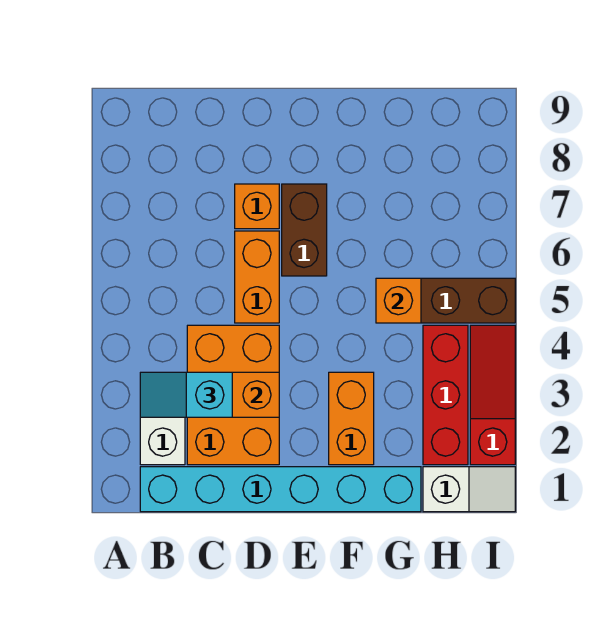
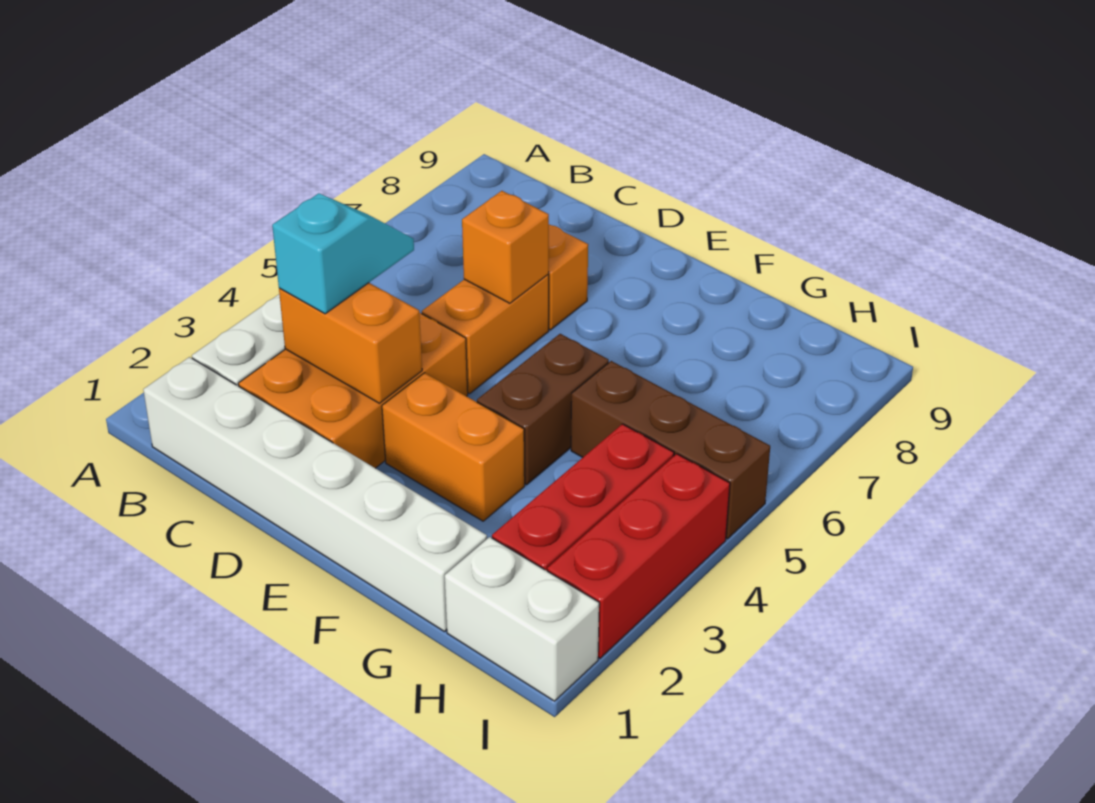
cyan brick B1:G1 level 1 -> white brick B1:G1 level 1
cyan slope B3:C3 level 3 top C -> cyan slope C3:C4 level 3 top 3
brown brick E6:E7 level 1 -> brown brick F4:F5 level 1
orange brick F2:F3 level 1 -> orange brick E3:F3 level 1
orange brick G5 level 2 -> orange brick D6 level 2
white slope H1:I1 level 1 top H -> white brick H1:I1 level 1
red slope I2:I4 level 1 top 2 -> red brick I2:I4 level 1

